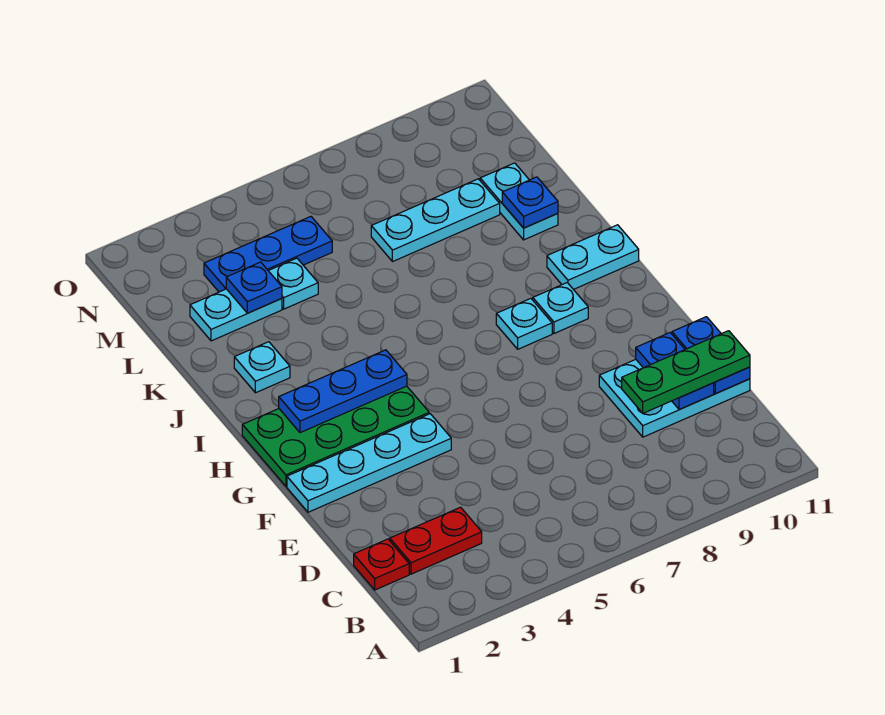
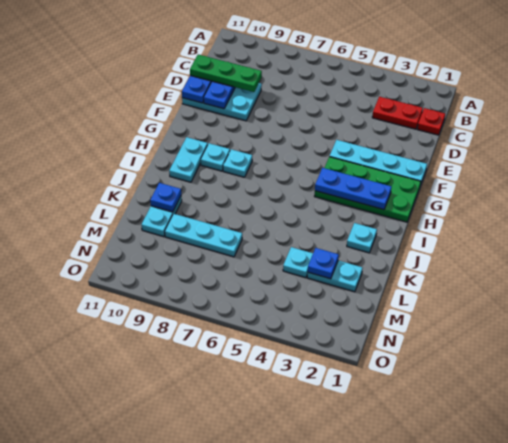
cyan plate I10:I11 level 1 -> cyan plate H10:I10 level 1
blue plate M3:M5 level 1 -> none

